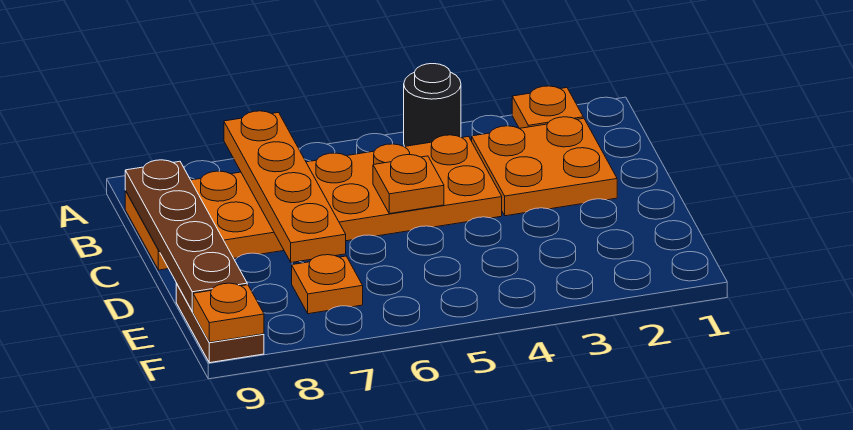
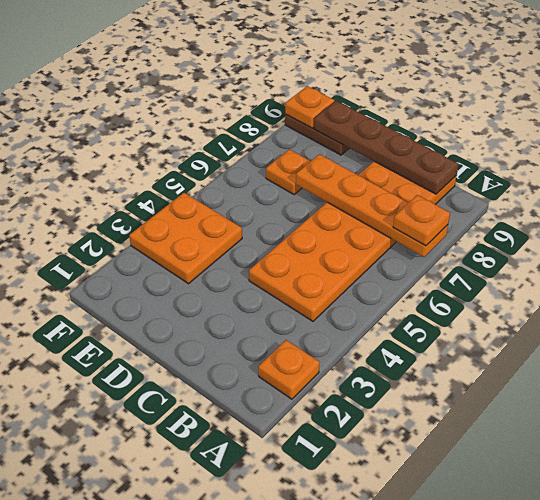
black round brick A4 level 1 -> none
orange plate B2:C3 level 1 -> orange plate E3:F4 level 1
orange plate C5 level 2 -> orange plate A7 level 3

